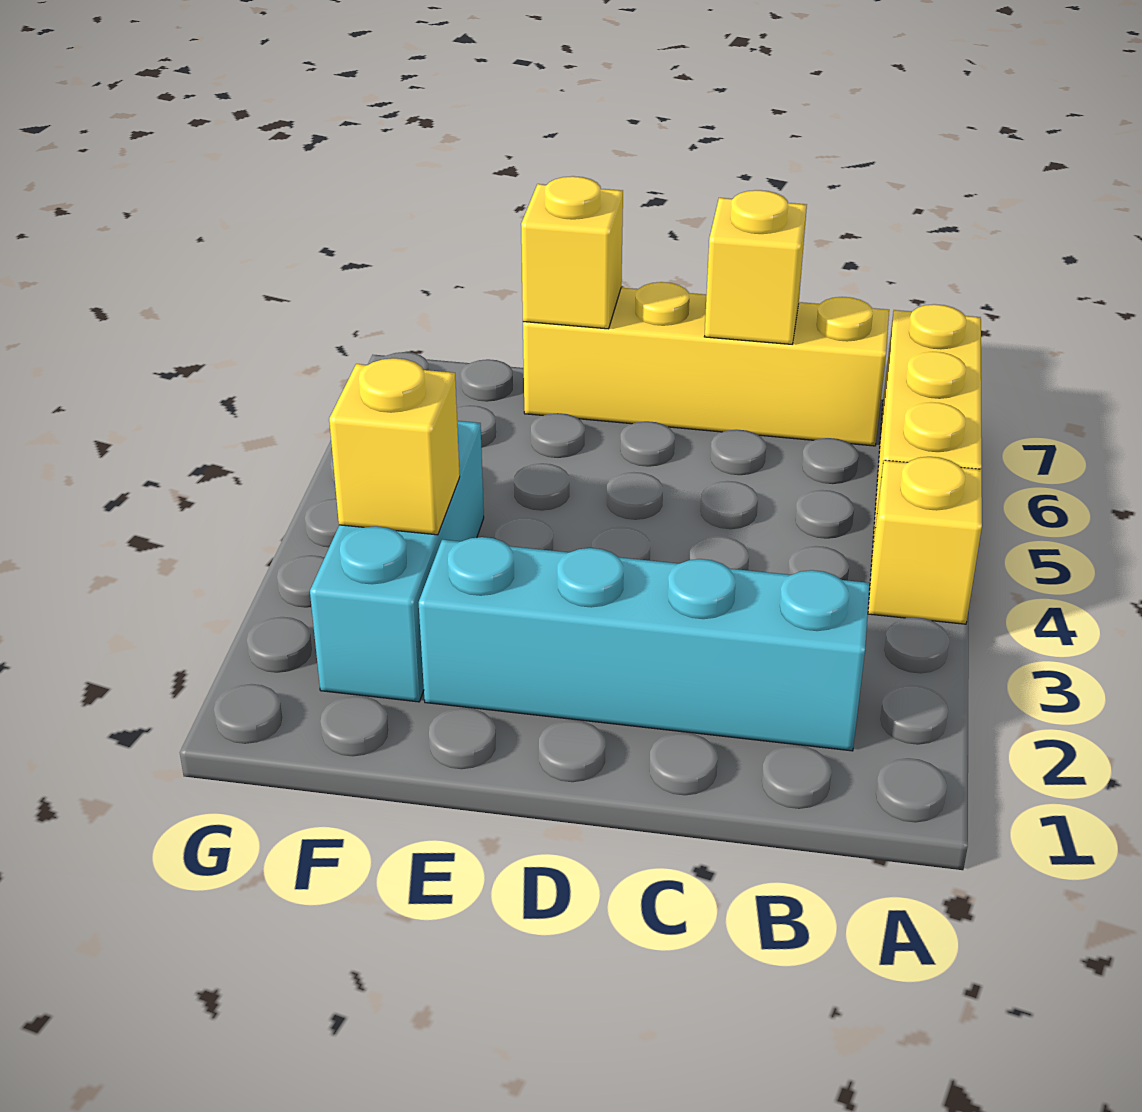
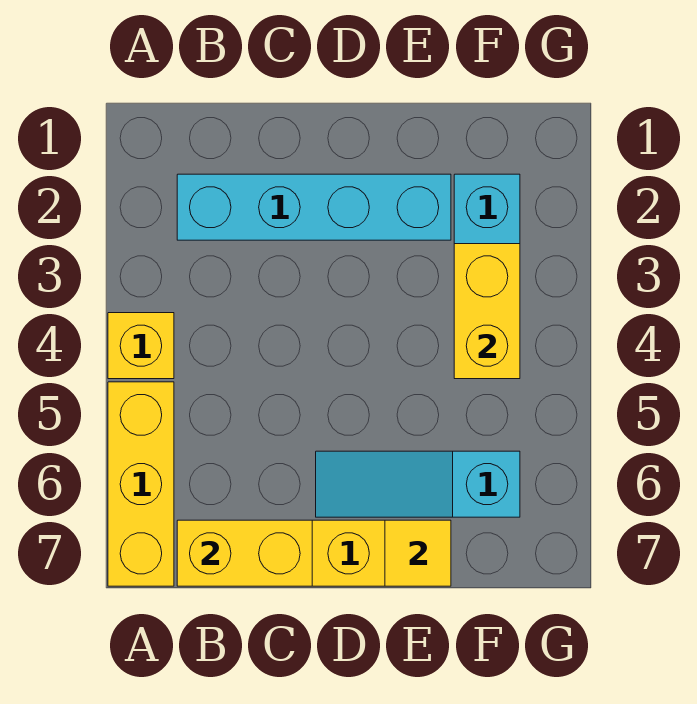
yellow brick C7 level 2 -> yellow brick B7:C7 level 2
none -> cyan slope D6:F6 level 1 top F
yellow brick E7 level 2 -> yellow tile E7 level 2
yellow brick F3 level 2 -> yellow brick F3:F4 level 2

